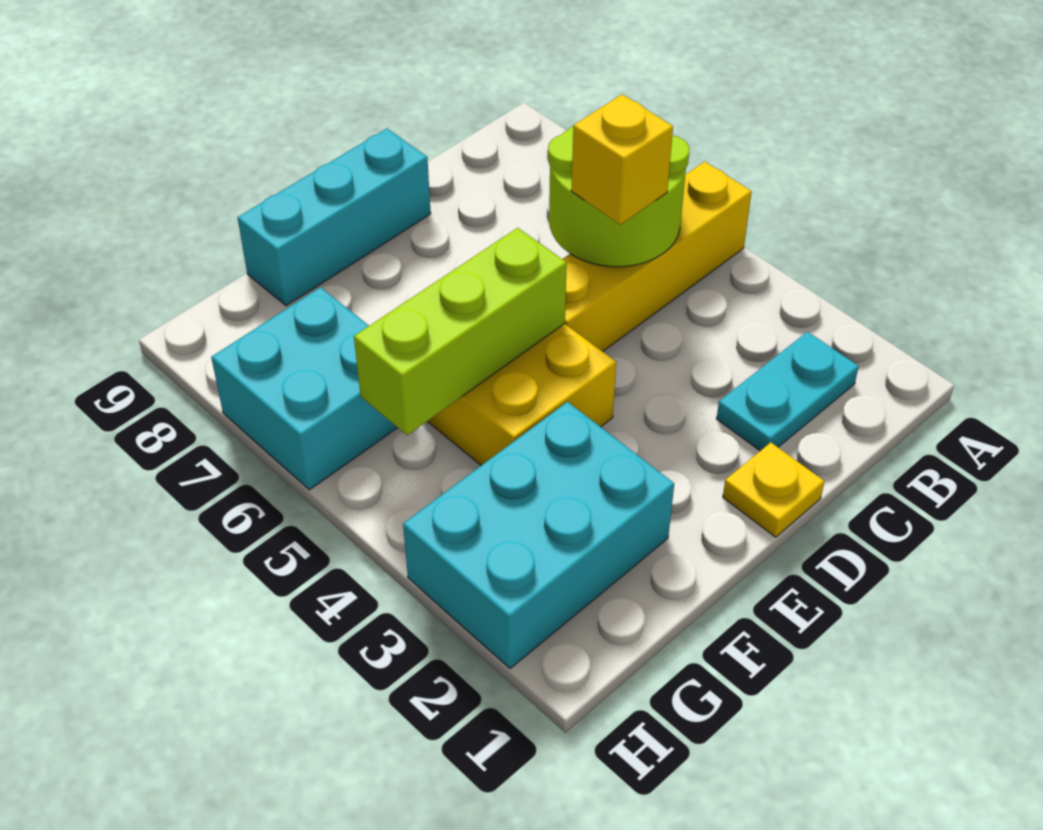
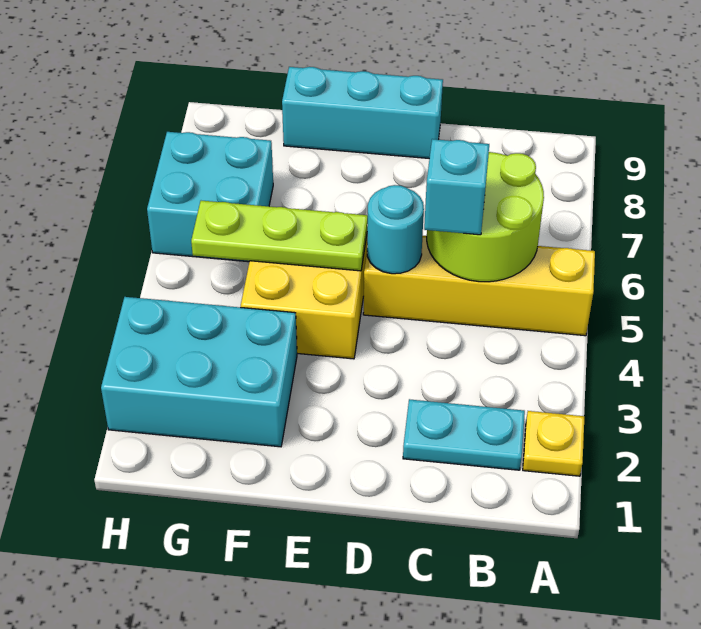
yellow brick C5 level 3 -> cyan brick C5 level 3
yellow plate D1 level 1 -> yellow plate A2 level 1
none -> cyan round brick D5 level 2
lime brick E5:G5 level 2 -> lime plate E5:G5 level 2

